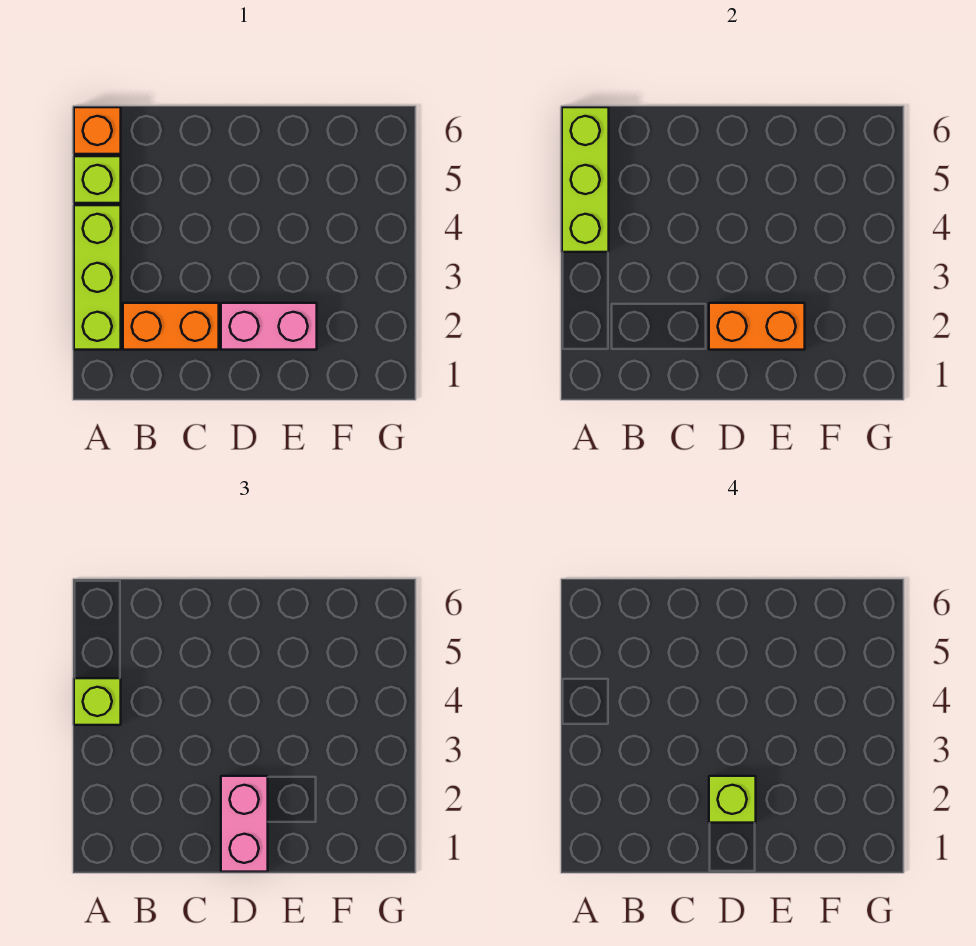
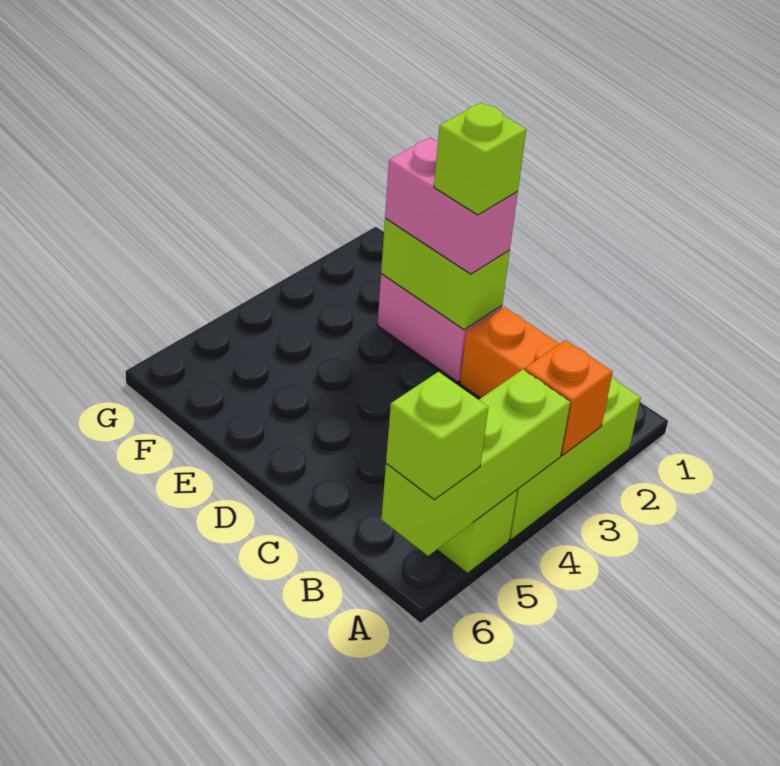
lime brick A4 level 3 -> lime brick A6 level 3
orange brick A6 level 1 -> orange brick A3 level 2
pink brick D1:D2 level 3 -> pink brick D2:E2 level 3
orange brick D2:E2 level 2 -> lime brick D2:E2 level 2

